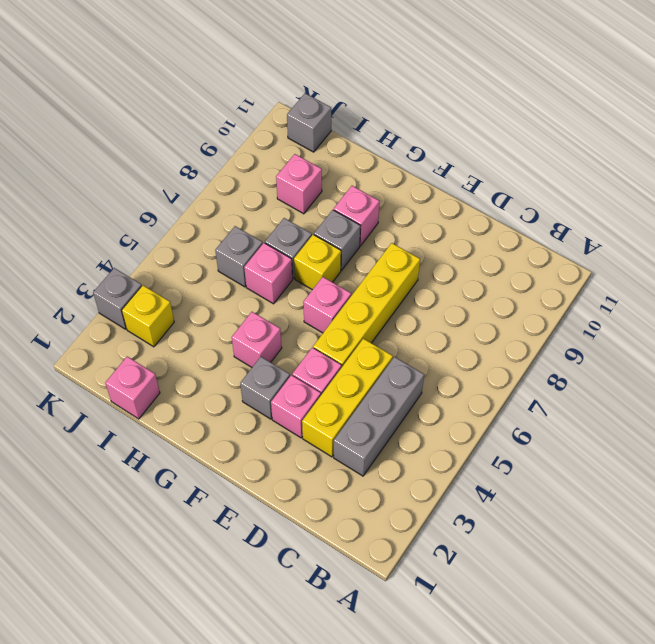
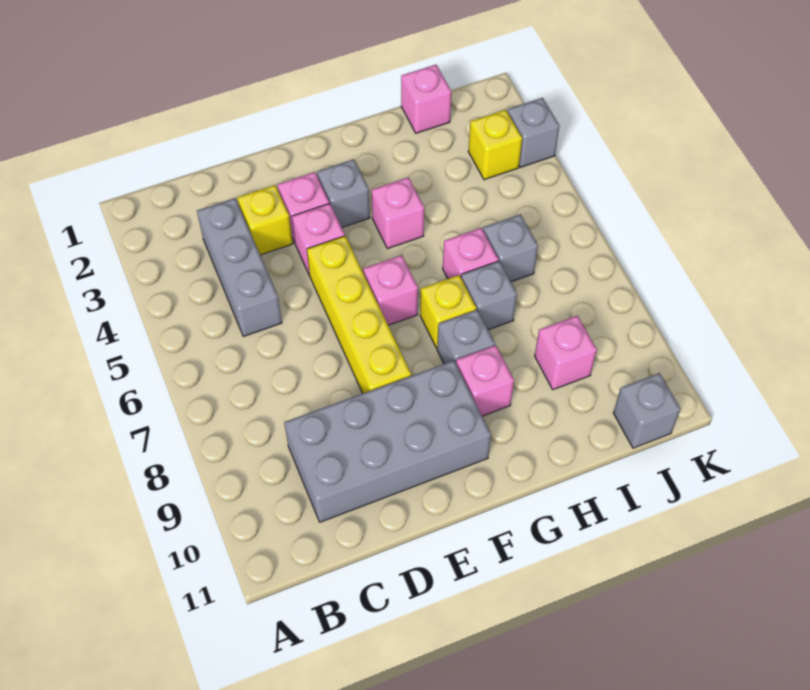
none -> grey brick C9:F10 level 1
yellow brick D3:D5 level 1 -> yellow brick D3 level 1

